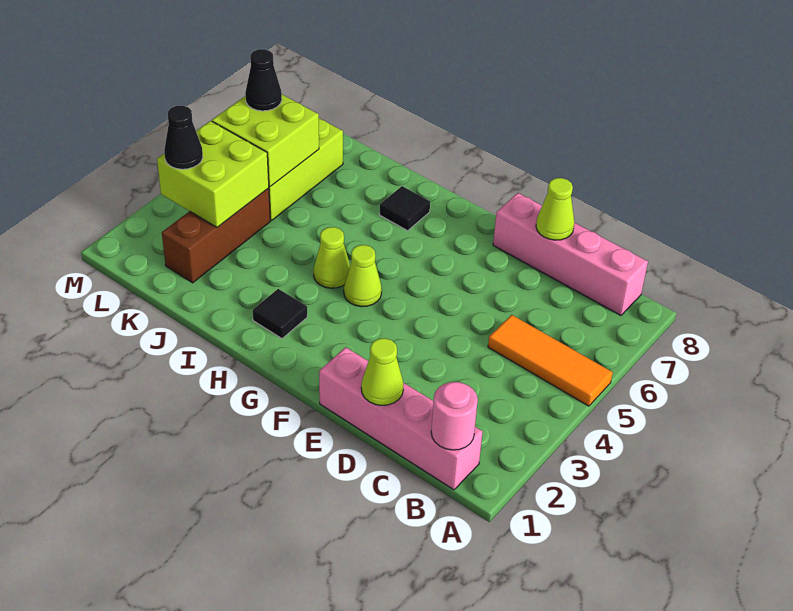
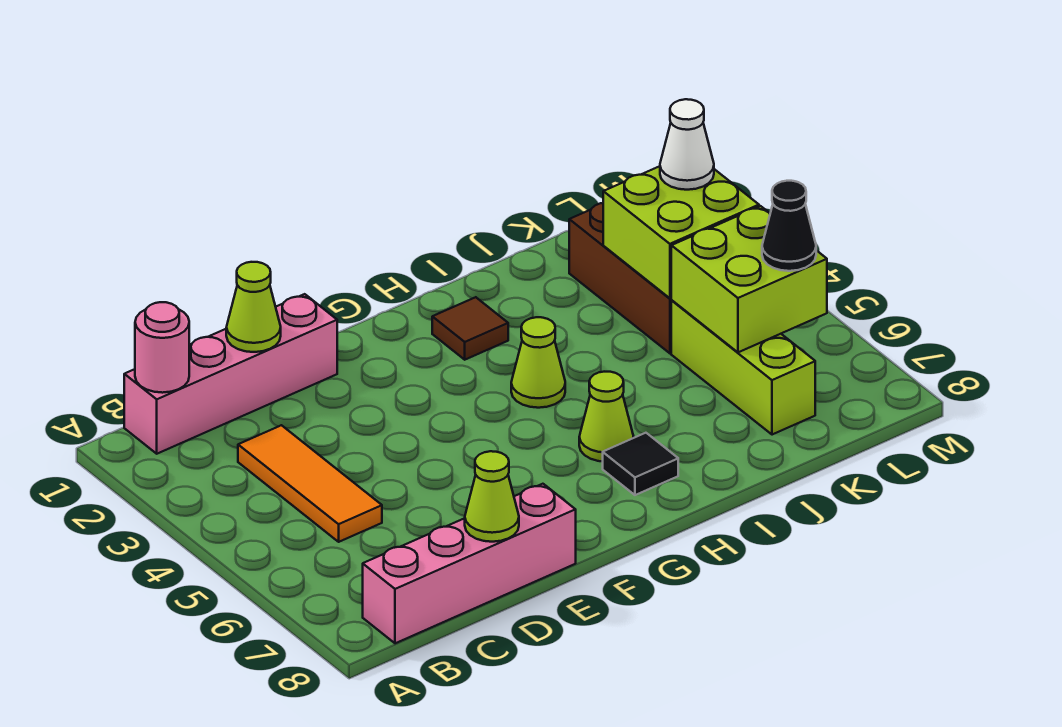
orange tile A5:C5 level 1 -> orange tile C3:C5 level 1
lime cone G4 level 1 -> lime cone H6 level 1
black tile H2 level 1 -> brown tile H2 level 1
black cone L3 level 3 -> white cone L3 level 3

